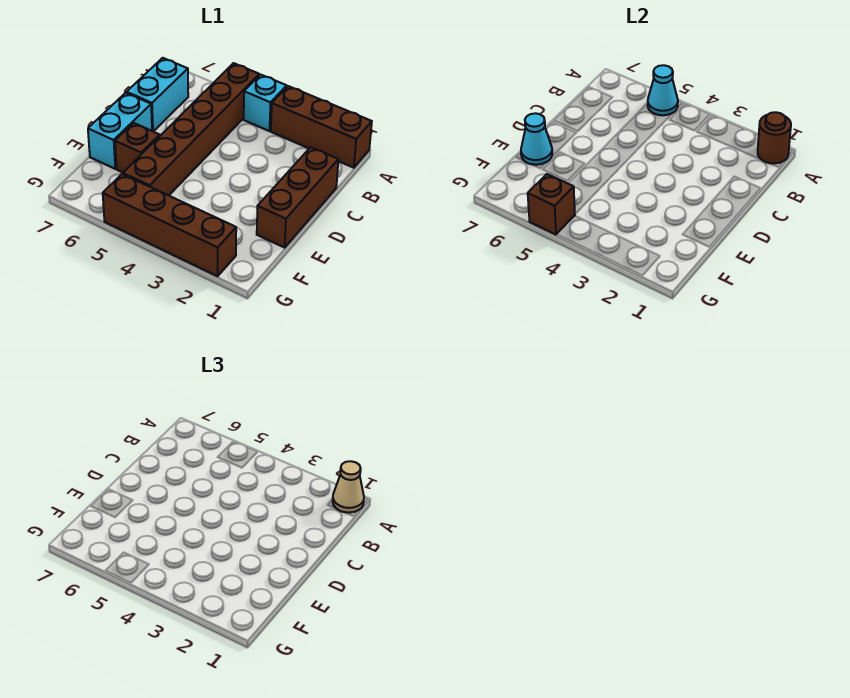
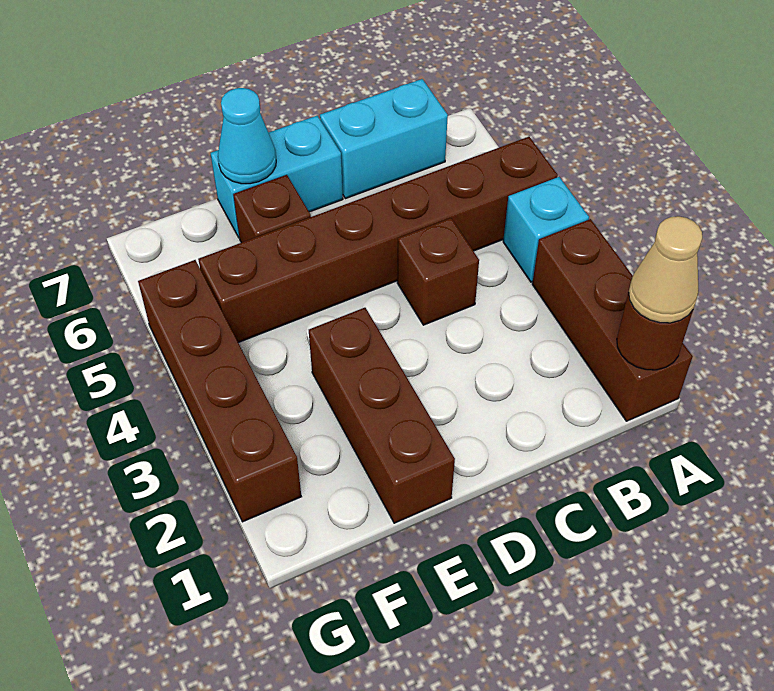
cyan cone A5 level 2 -> none
brown brick C1:E1 level 1 -> brown brick E1:E3 level 1
brown brick G5 level 2 -> brown brick C4 level 1

